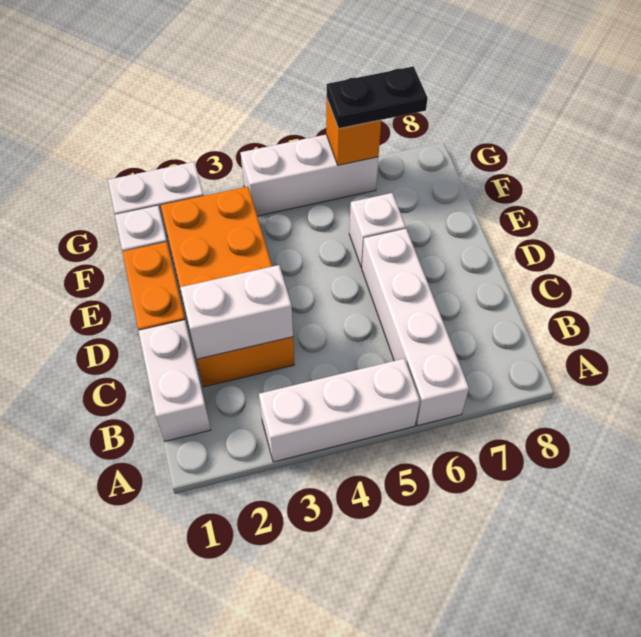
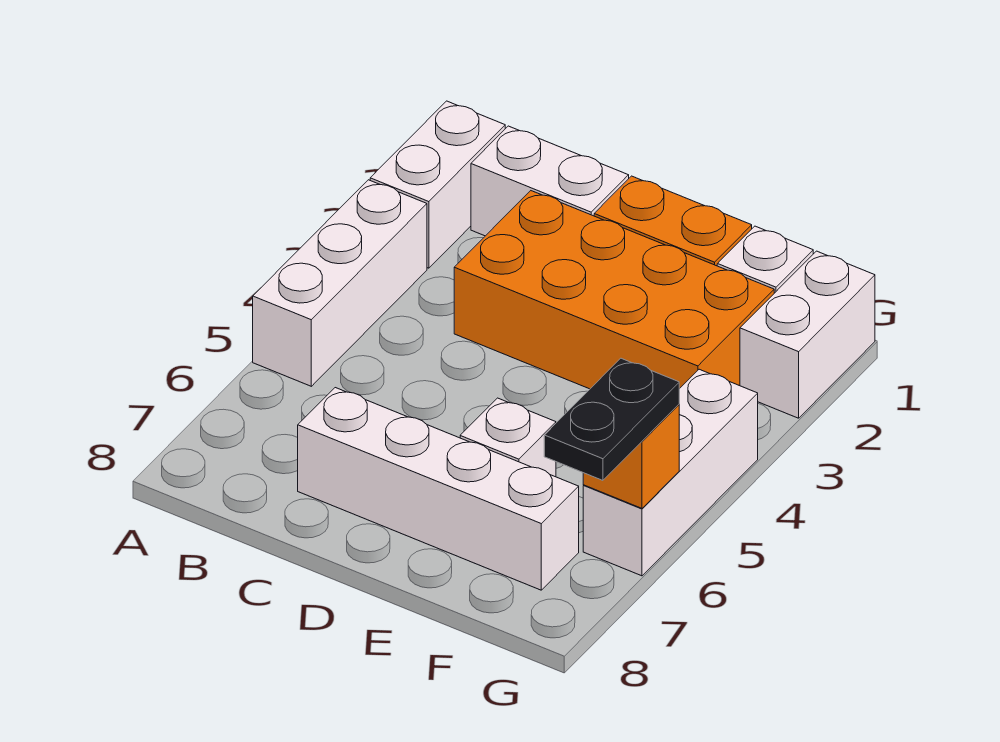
white brick A6:D6 level 1 -> white brick C7:F7 level 1
white brick C2:C3 level 2 -> white brick A1:A2 level 1

